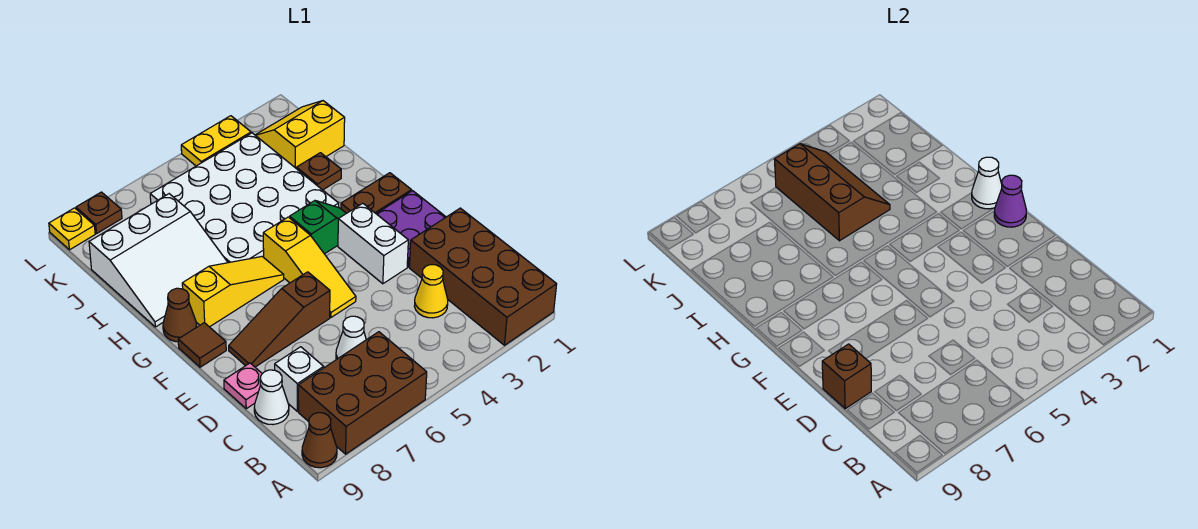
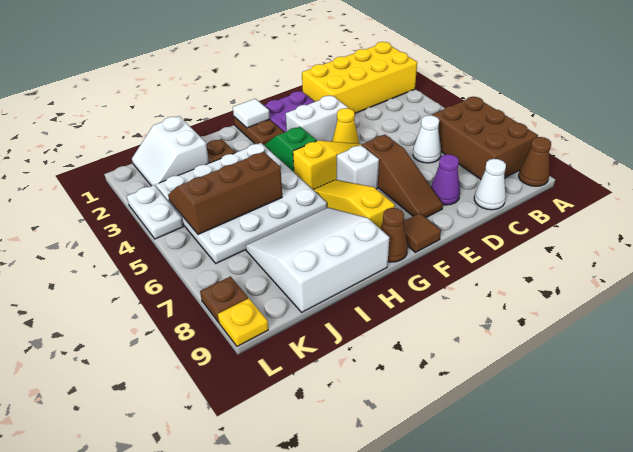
brown brick A1:D2 level 1 -> yellow brick A1:D2 level 1
yellow cone C3 level 1 -> yellow cone E4 level 1
white brick C8 level 1 -> white brick F6 level 1
pink plate D9 level 1 -> none
brown brick D9 level 2 -> none
purple cone F1 level 2 -> purple cone D8 level 1
white cone G1 level 2 -> white tile G1 level 2
white slope H7:J9 level 1 top J -> white slope H7:J9 level 1 top 9
yellow slope J1:K2 level 1 top J -> white slope J1:K2 level 1 top J
yellow plate L3:L4 level 1 -> white plate L3:L4 level 1

